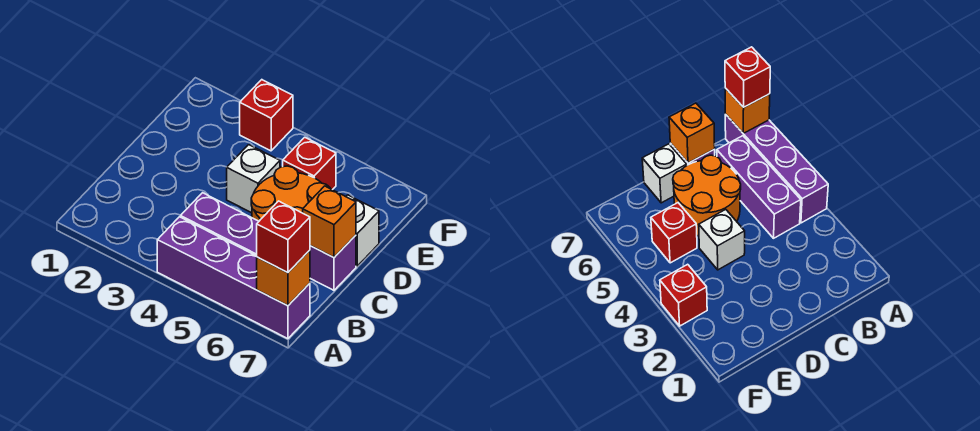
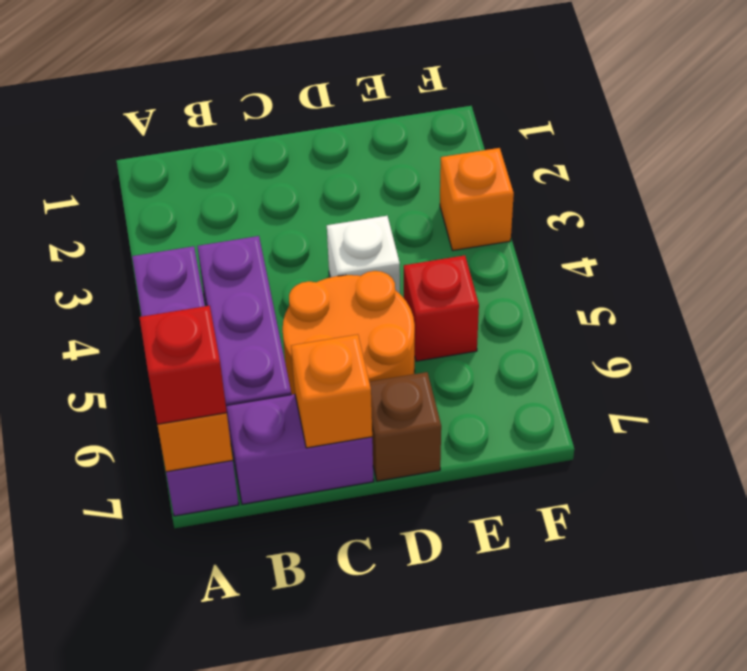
purple brick C7 level 1 -> purple brick B7:C7 level 1
white brick D7 level 1 -> brown brick D7 level 1
red brick F3 level 1 -> orange brick F3 level 1

